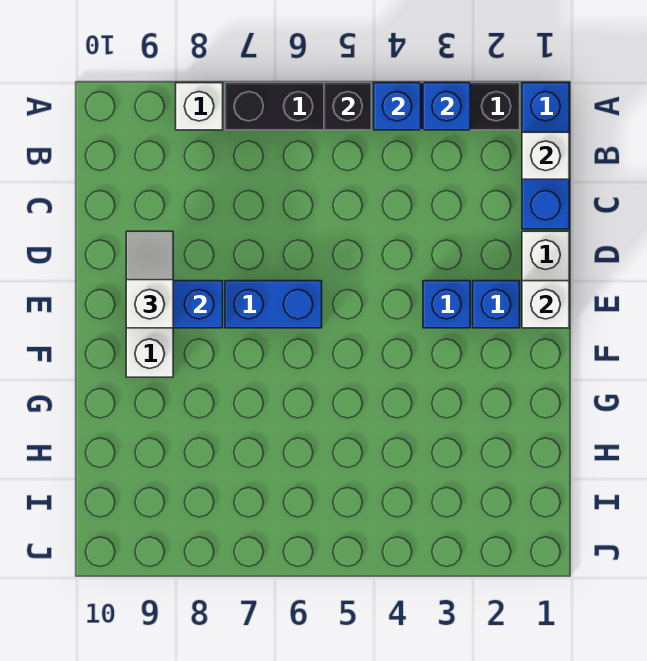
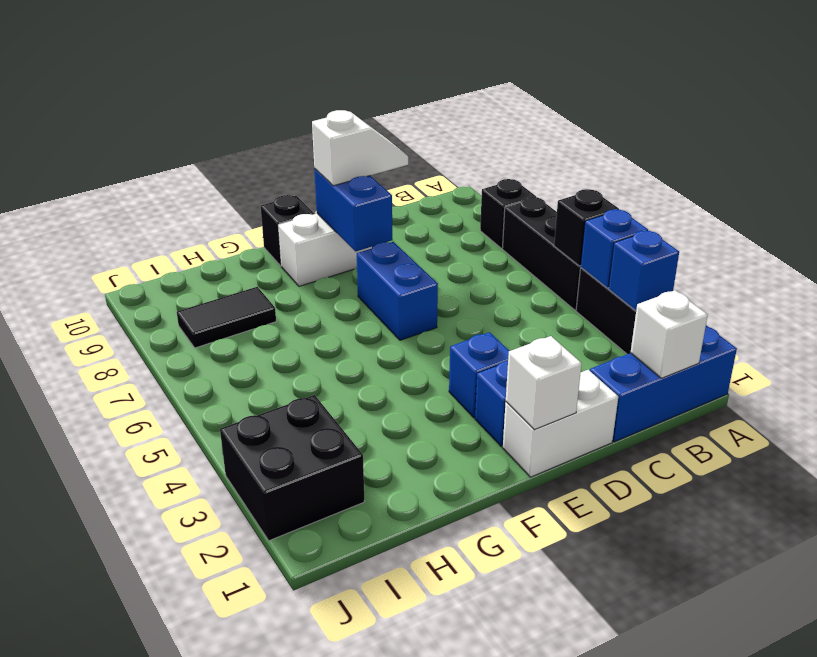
white brick A8 level 1 -> black brick A8 level 1
none -> black brick F10 level 1
none -> black tile H8:I8 level 1
none -> black brick I2:J3 level 1

